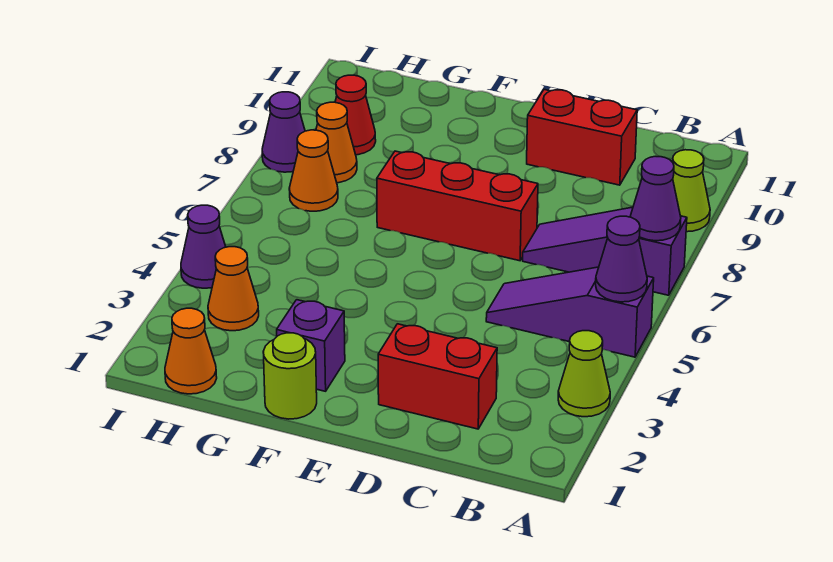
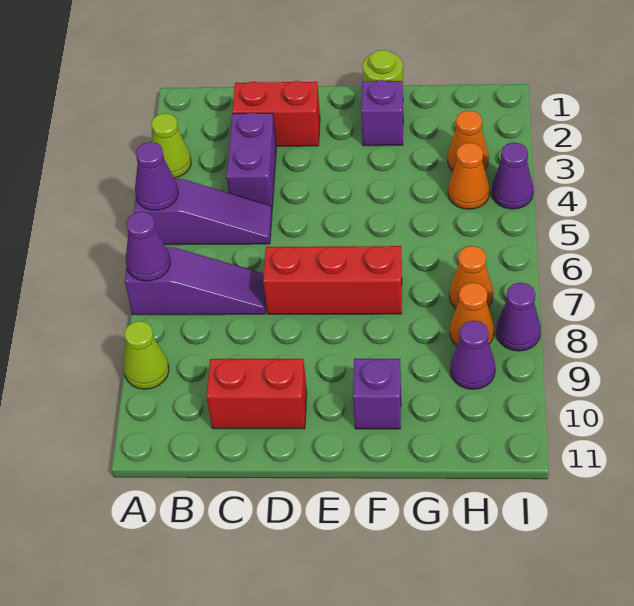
none -> purple brick C3:C4 level 1
none -> purple brick F10 level 1
orange cone H1 level 1 -> orange cone H4 level 1
red cone H9 level 1 -> purple cone H9 level 1

